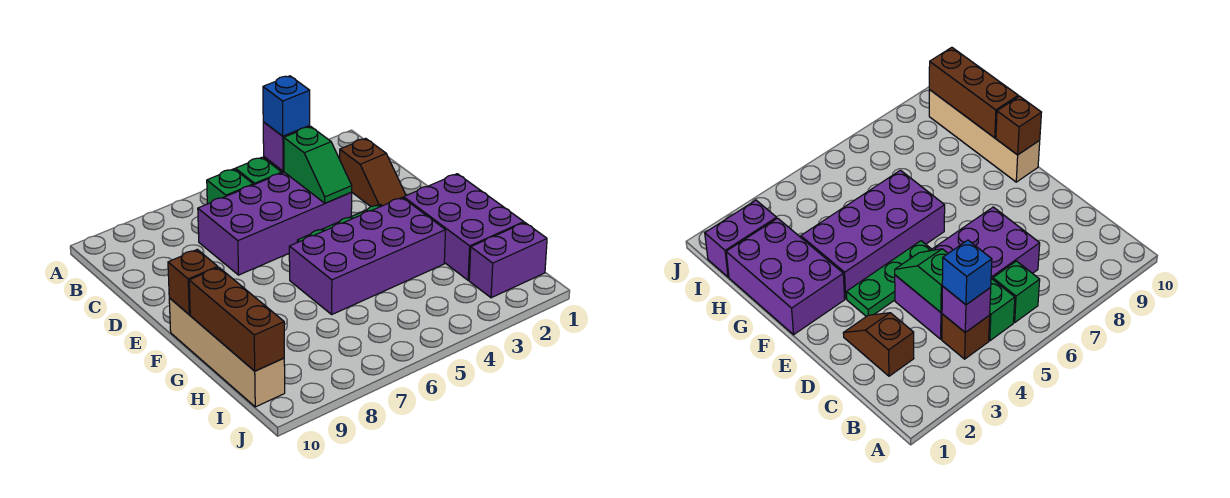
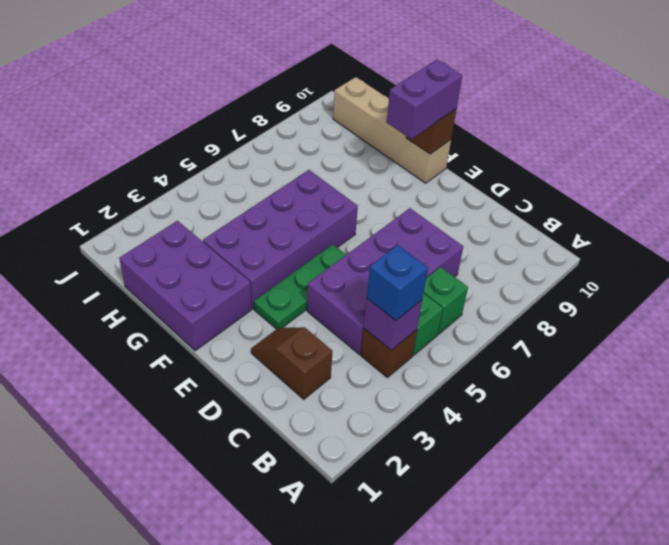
green slope C4:D4 level 2 top C -> none
brown brick G10:I10 level 2 -> none
purple brick I1:I2 level 1 -> purple brick F9:F10 level 3

